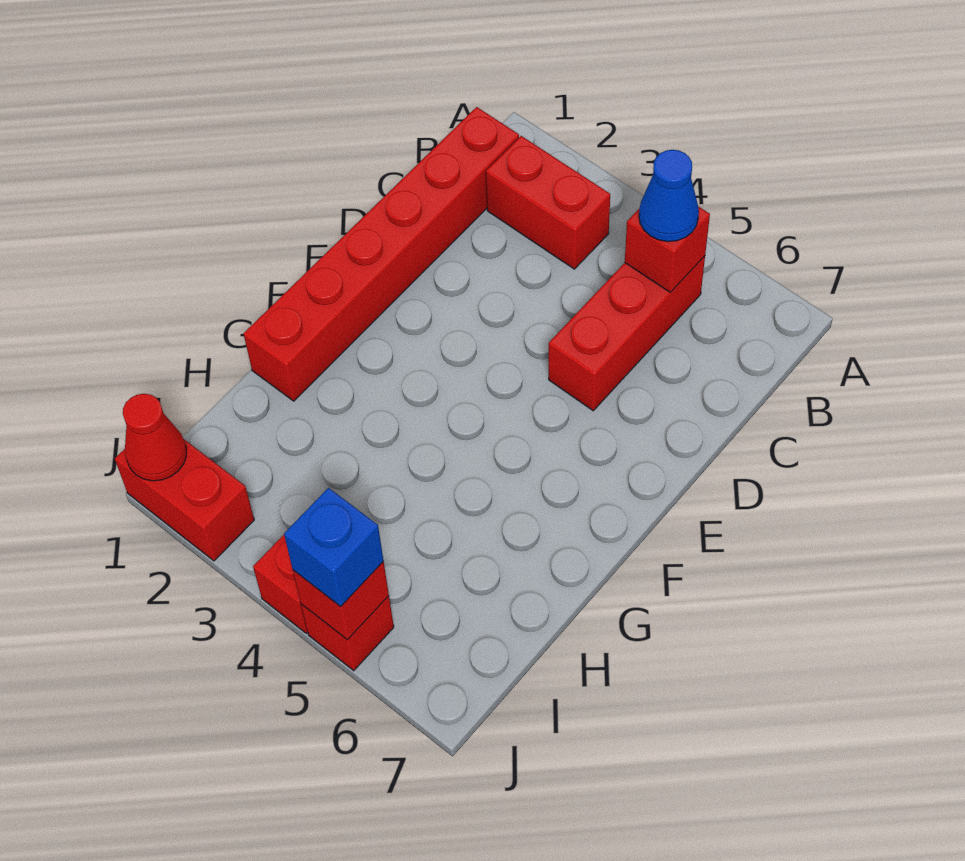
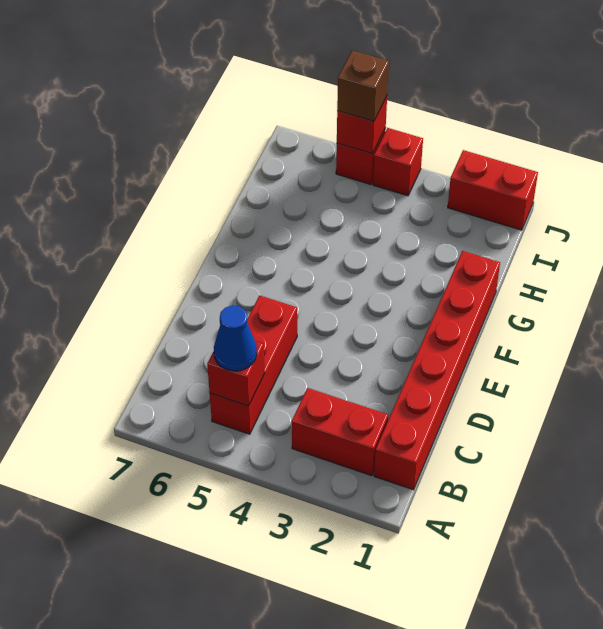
red cone J1 level 2 -> none
blue brick J5 level 3 -> brown brick J5 level 3

